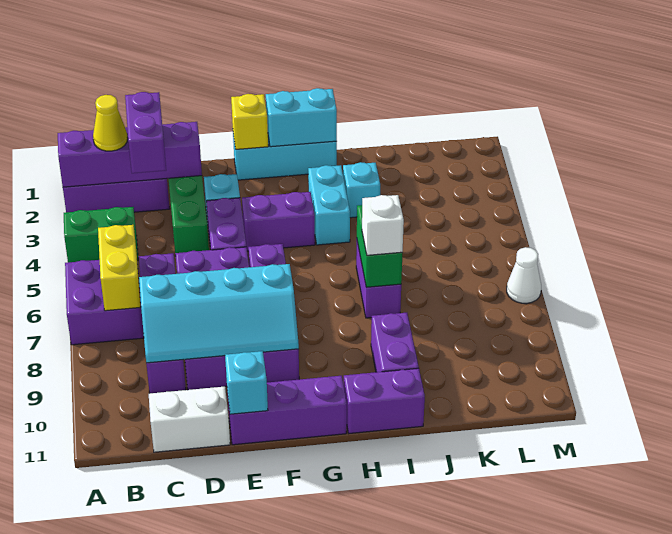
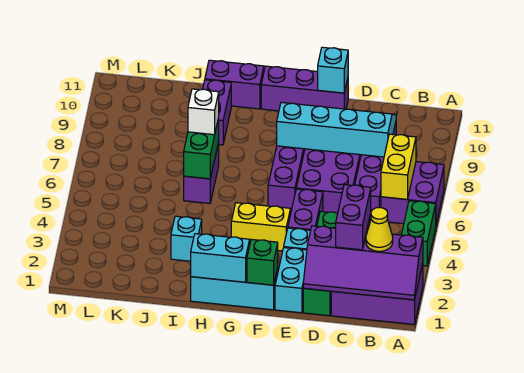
green brick A4:B4 level 1 -> green brick A4:A5 level 1
white brick C11:D11 level 1 -> none
yellow brick F1 level 2 -> green brick F1 level 2
purple brick F4:G4 level 1 -> yellow brick F4:G4 level 1
cyan brick H3:H4 level 1 -> cyan brick E1:E2 level 1
white cone M7 level 1 -> none

